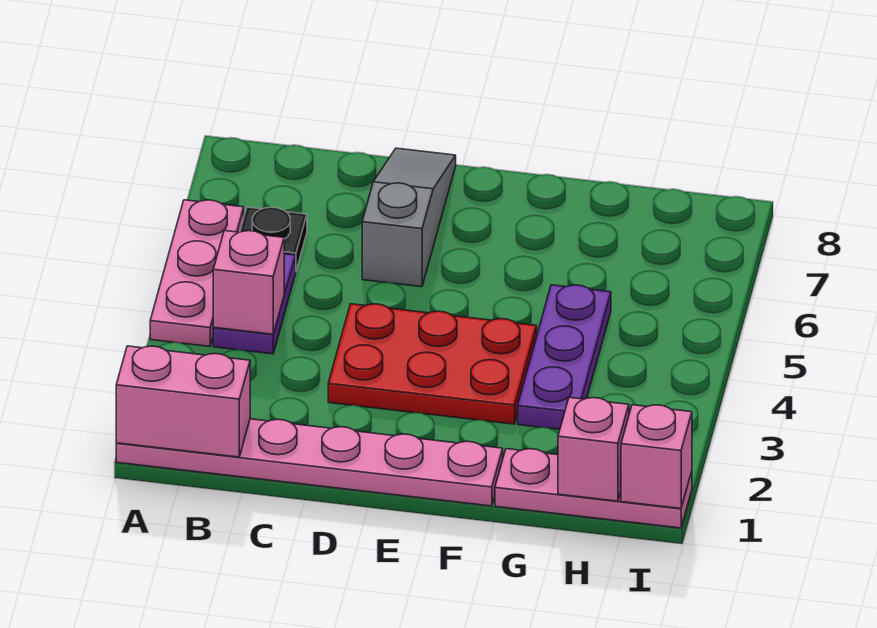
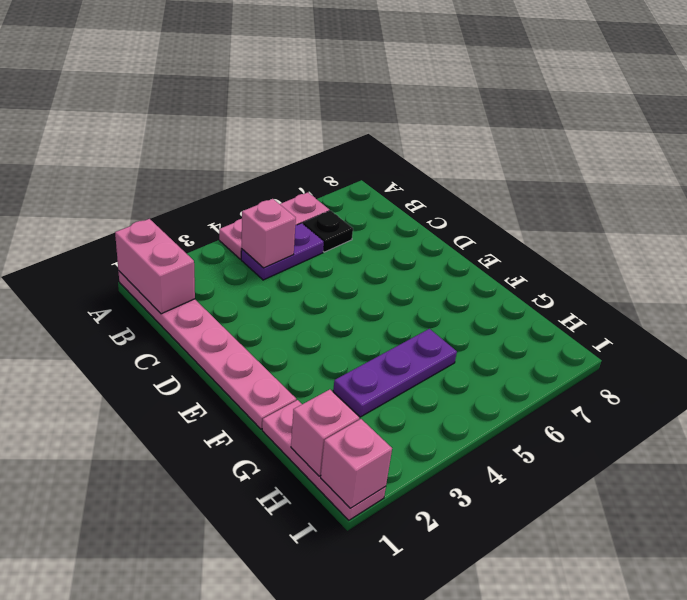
red plate D3:F4 level 1 -> none
grey slope D6:D8 level 1 top 6 -> none

